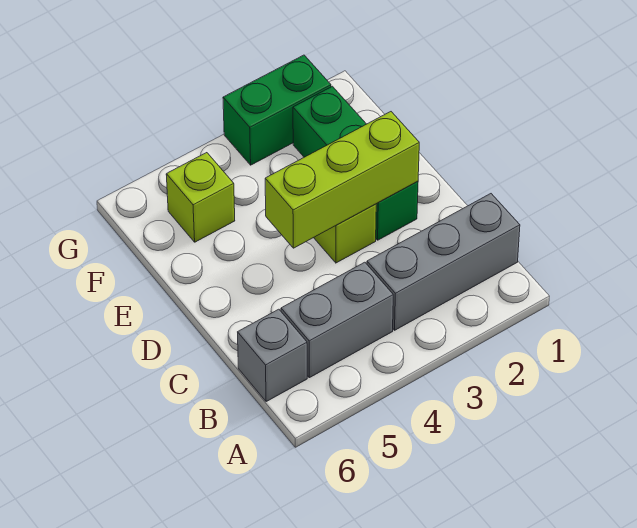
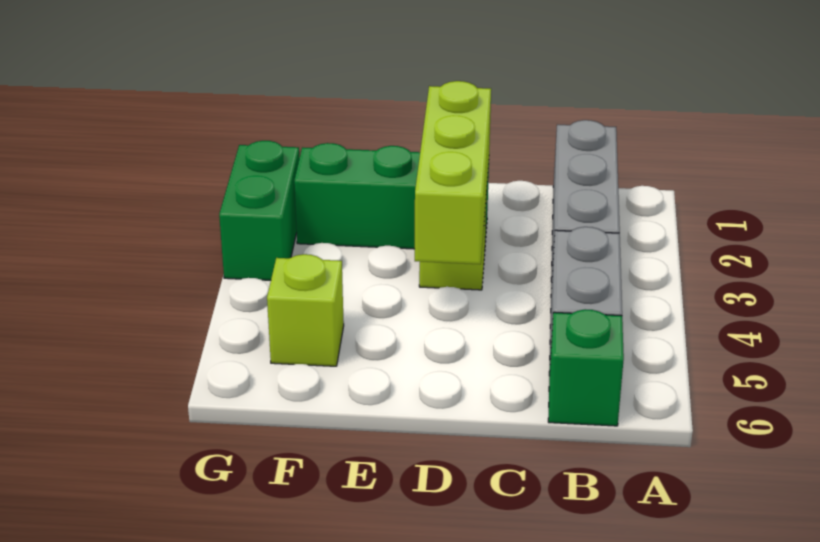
grey brick B6 level 1 -> green brick B6 level 1

